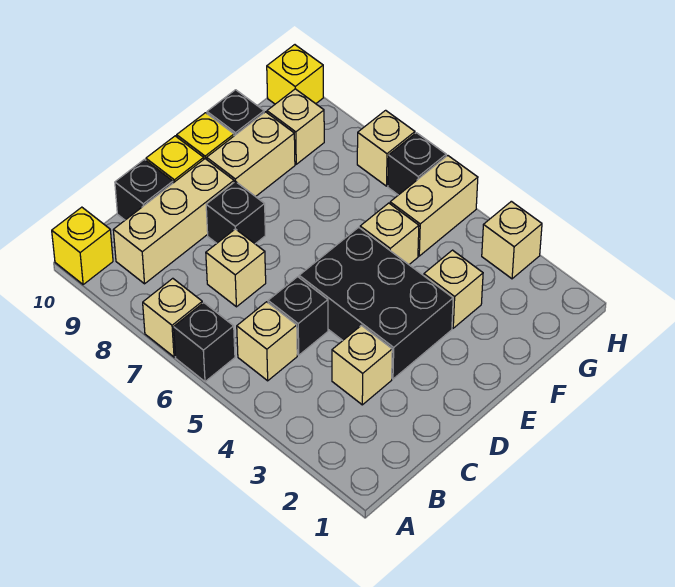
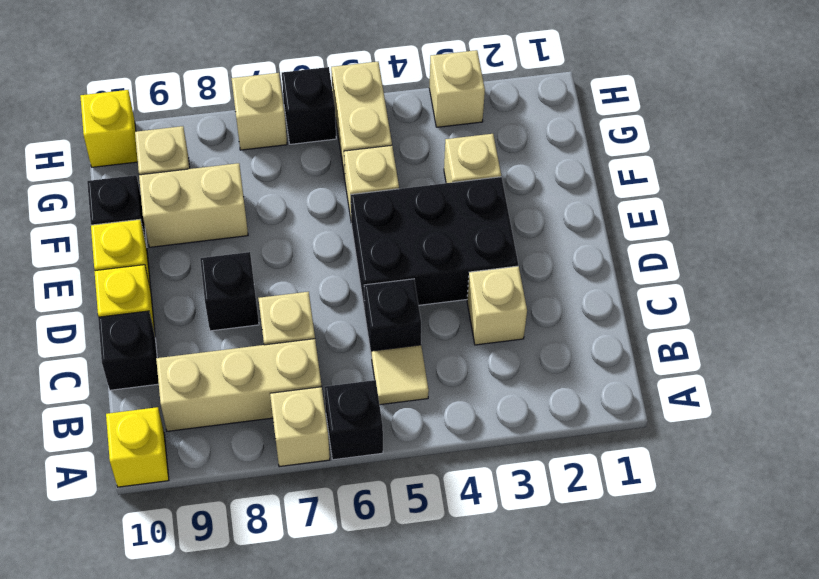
tan brick B5 level 1 -> tan tile B5 level 1
tan brick B9:D9 level 1 -> tan brick B7:B9 level 1
tan brick E9:F9 level 1 -> tan brick F8:F9 level 1

